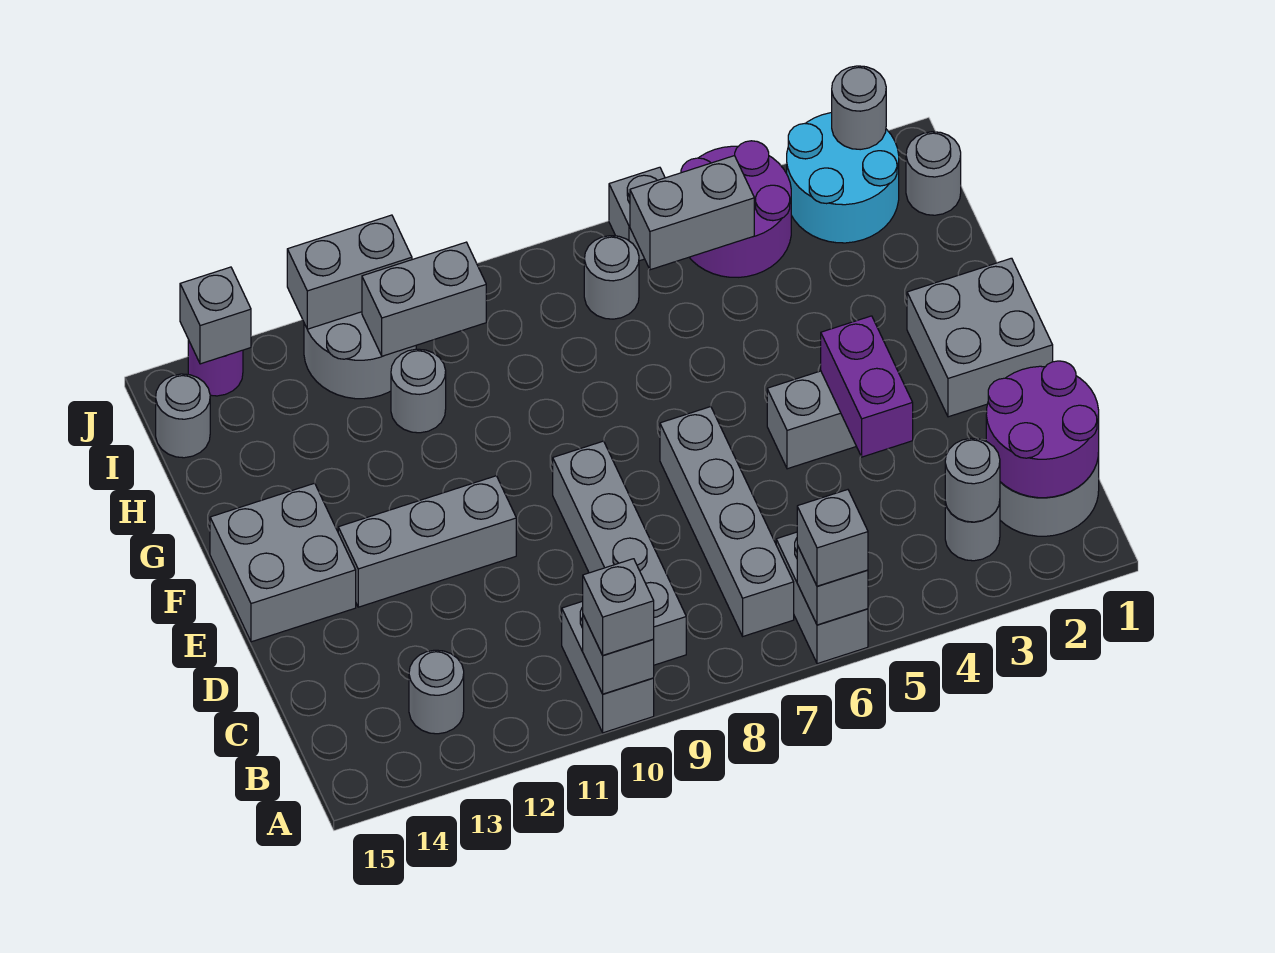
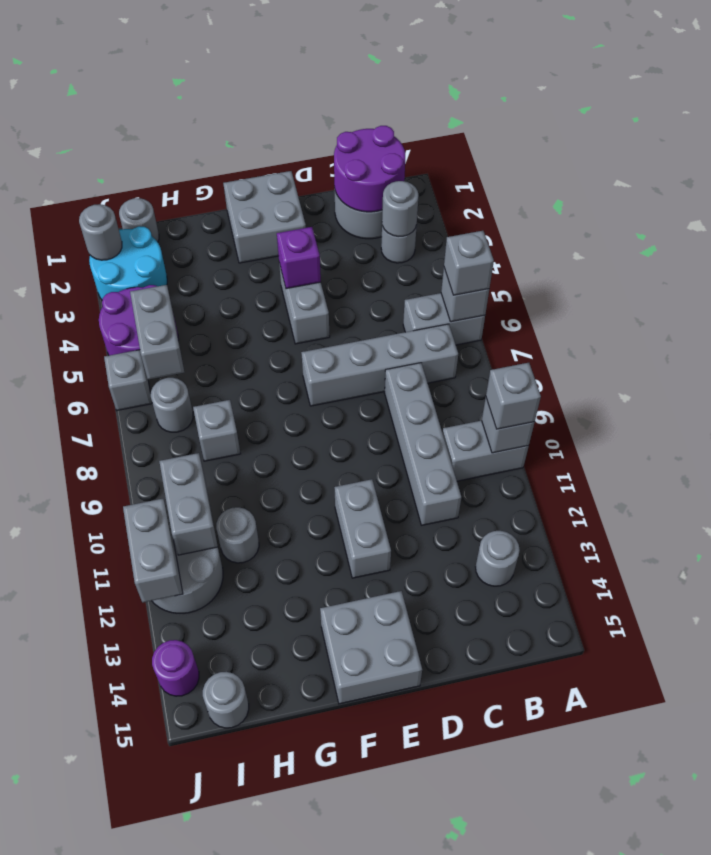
grey brick B9:E9 level 1 -> grey brick C8:C11 level 1
purple brick D4:E4 level 2 -> purple brick E4 level 2
grey brick E11:E13 level 1 -> grey brick E11:E12 level 1
grey brick J14 level 2 -> grey brick H8 level 1

